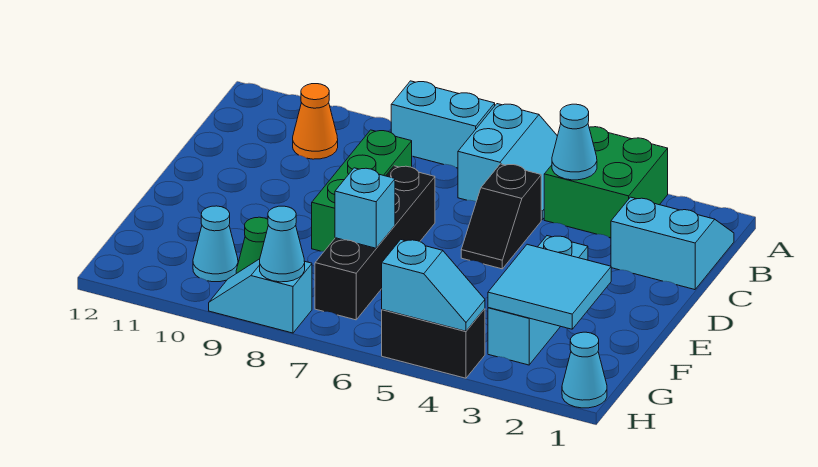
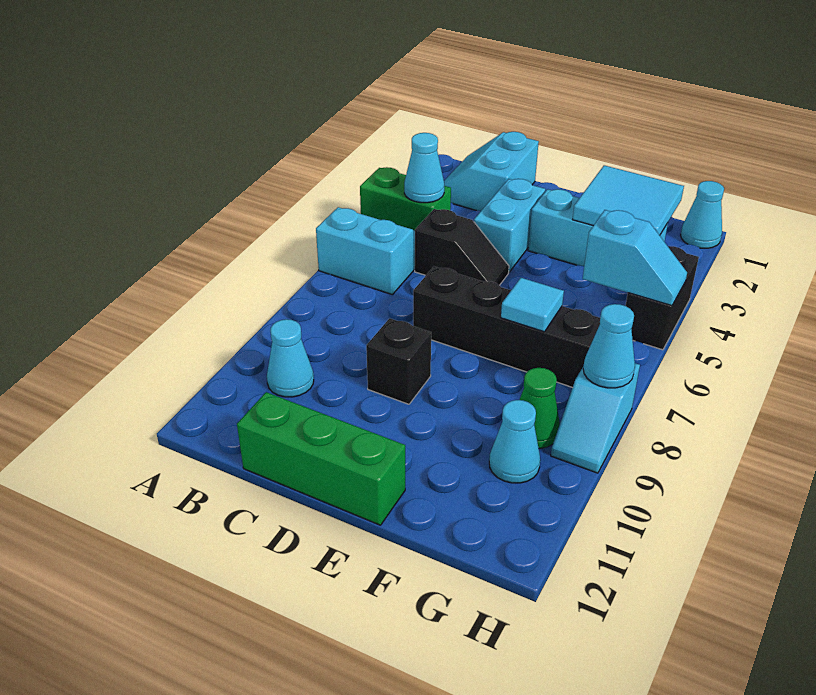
green brick A3:B4 level 1 -> green brick A4:B4 level 1
cyan brick A7:A8 level 1 -> cyan brick D3:D4 level 1
orange cone B10 level 1 -> cyan cone B10 level 1
green brick C8:E8 level 1 -> green brick C12:E12 level 1
none -> black brick D9 level 1
cyan brick F7 level 2 -> cyan tile F7 level 2
cyan slope H4:H5 level 2 top 5 -> cyan slope G5:H5 level 2 top G

